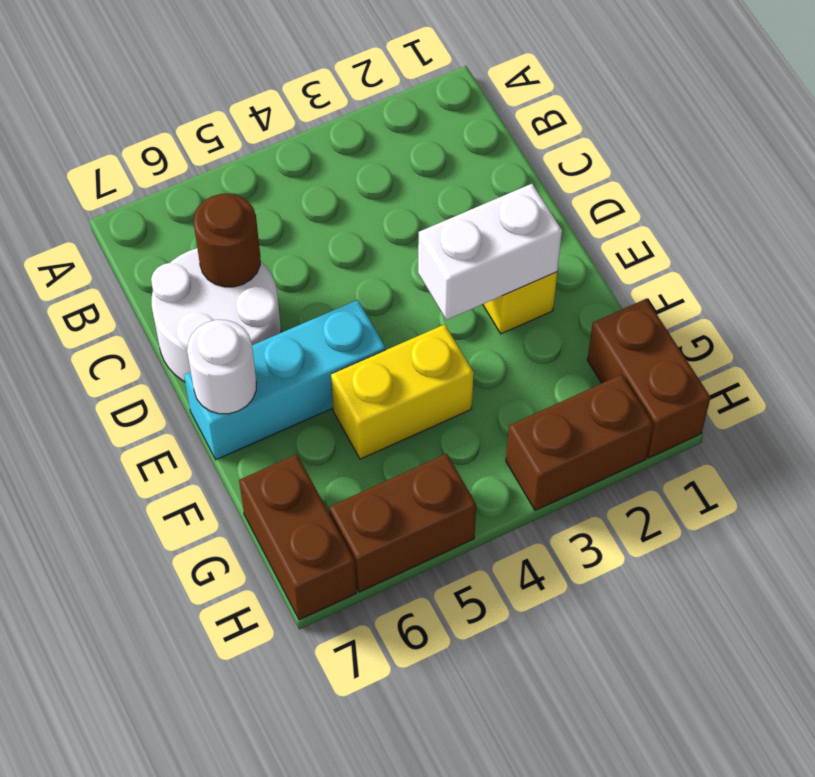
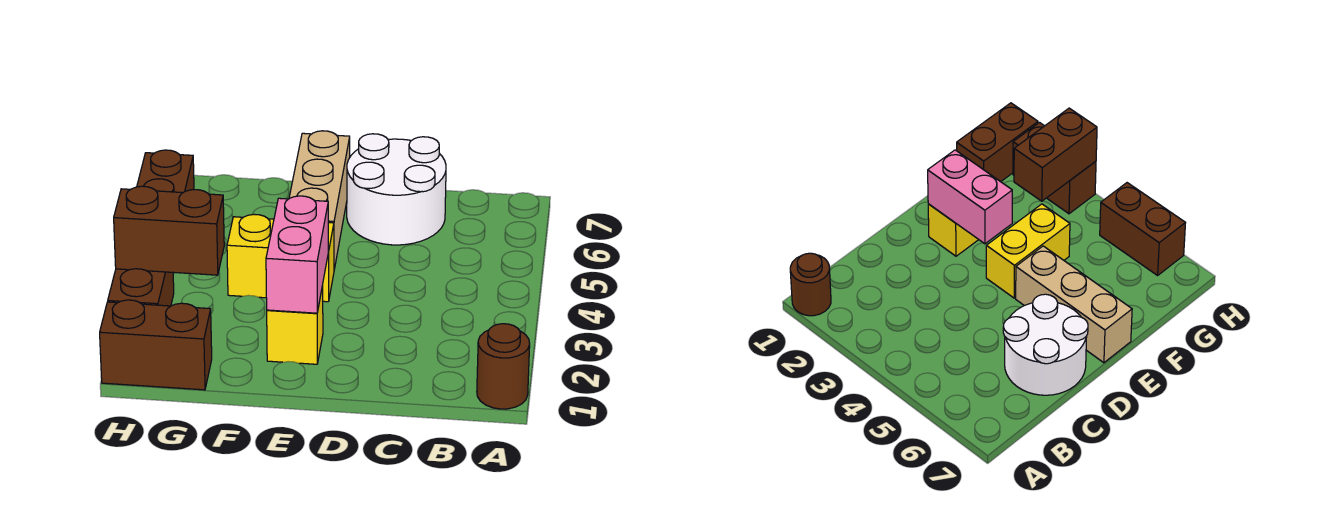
brown round brick C6 level 2 -> brown round brick A1 level 1
white brick E2:E3 level 2 -> pink brick E2:E3 level 2
cyan brick E5:E7 level 1 -> tan brick E5:E7 level 1
white round brick E7 level 2 -> none
yellow brick F4:F5 level 1 -> yellow brick E4:F4 level 1
brown brick G7:H7 level 1 -> brown brick G3:H3 level 2

